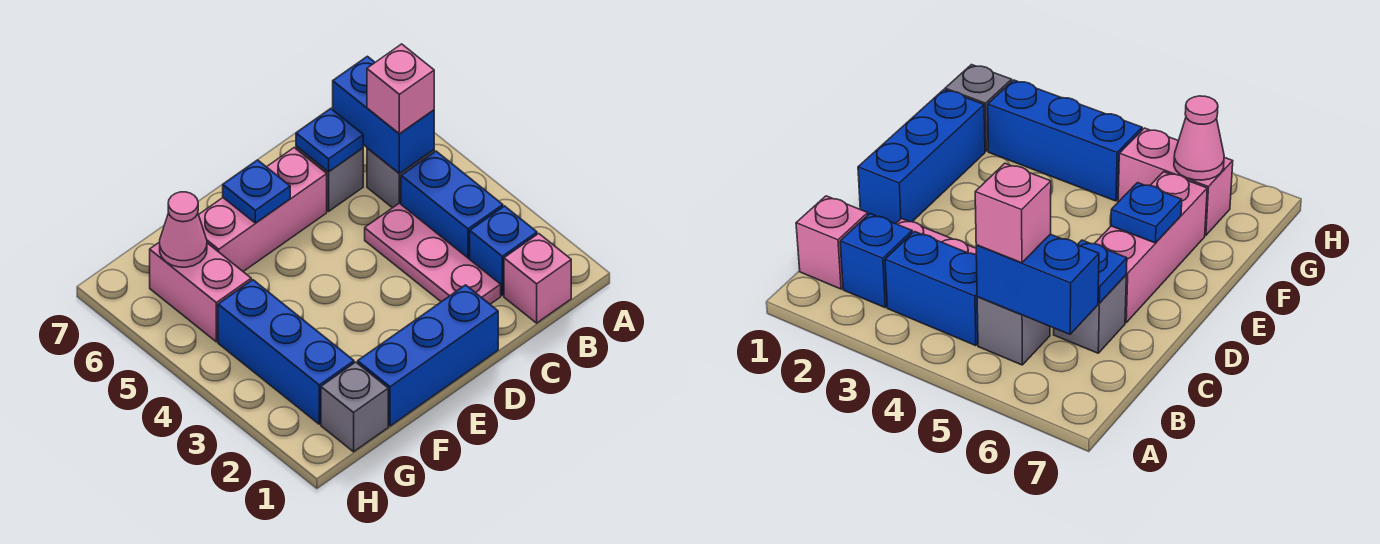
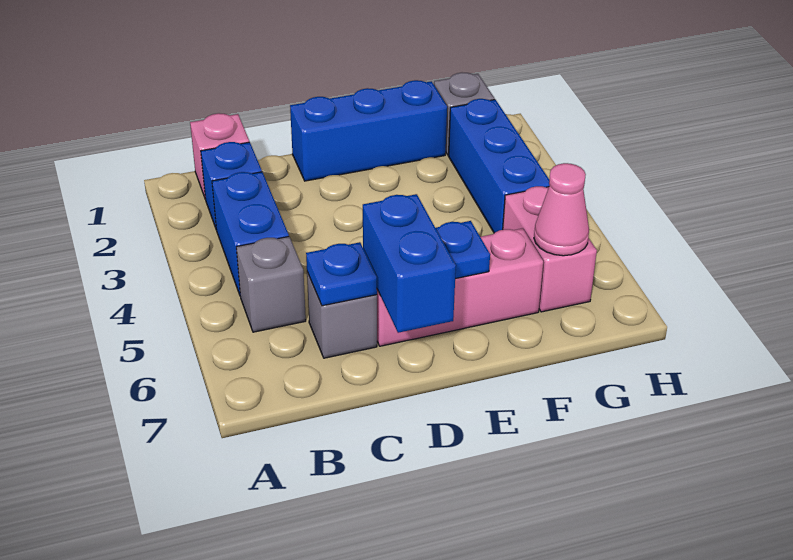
blue brick B5:B6 level 2 -> blue brick D6:D7 level 2
pink brick B5 level 3 -> none
pink plate C2:C4 level 1 -> none

